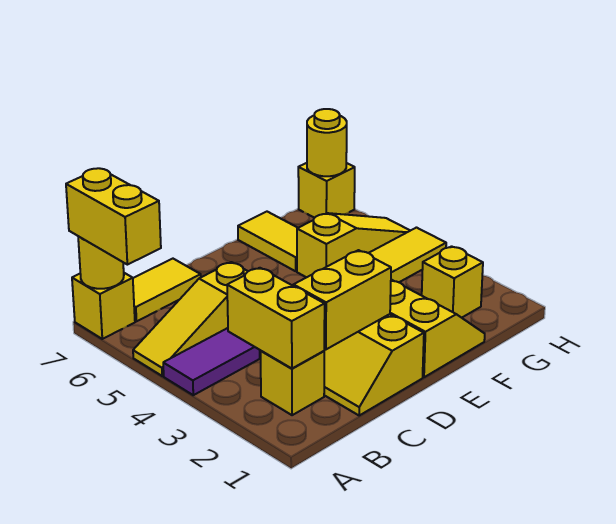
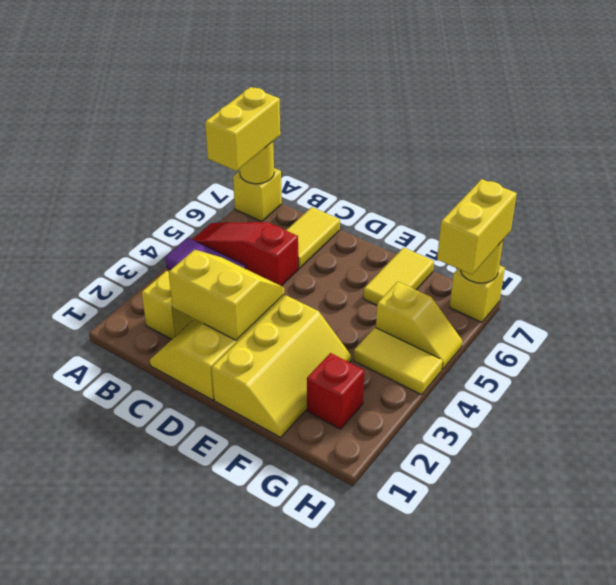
yellow slope A5:C5 level 1 top C -> red slope A5:C5 level 1 top C
yellow brick B2:B3 level 2 -> yellow brick H6:H7 level 3
yellow tile B7:C7 level 1 -> yellow tile C6:C7 level 1
yellow slope F5:H5 level 1 top F -> yellow slope G5:H5 level 1 top G
yellow brick G2 level 1 -> red brick G2 level 1

